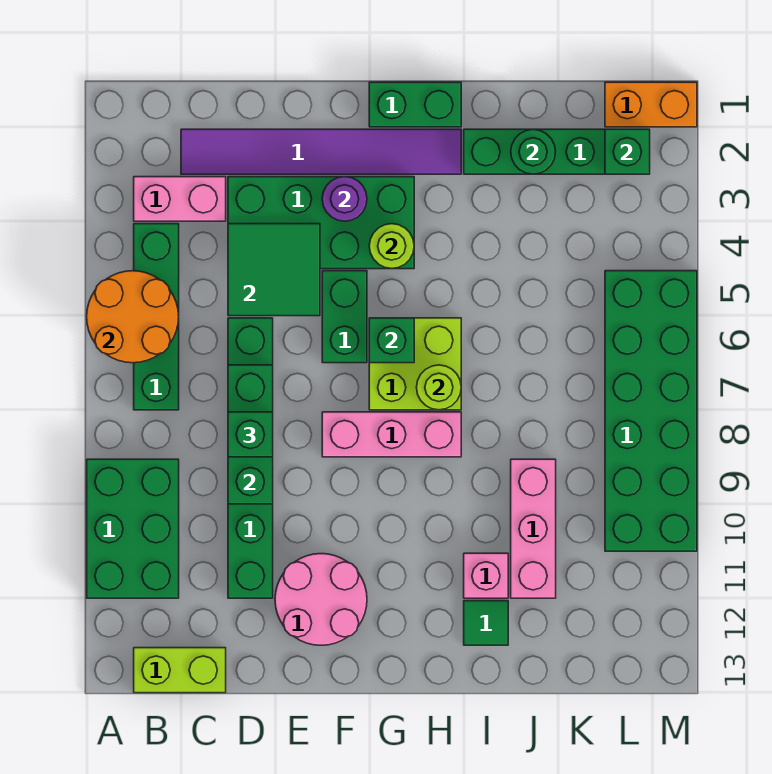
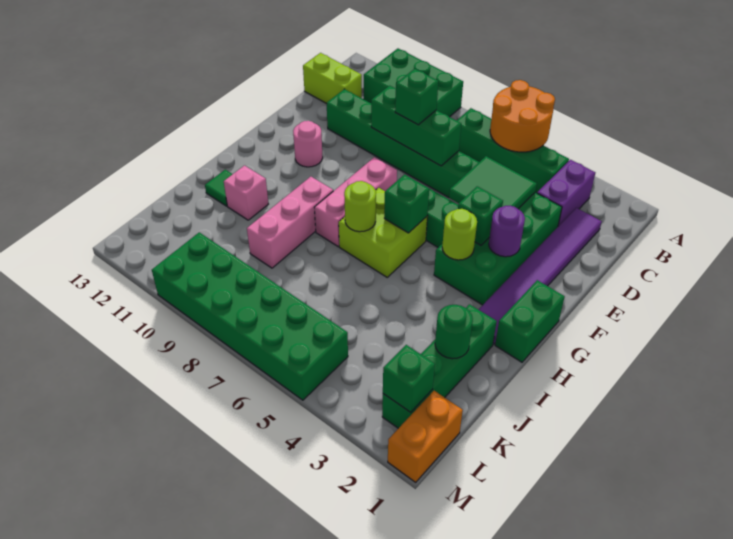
pink brick B3:C3 level 1 -> purple brick B3:C3 level 1
lime brick B13:C13 level 1 -> lime brick C12:C13 level 1
pink round brick E11:F12 level 1 -> pink round brick F11 level 1
none -> green brick F4 level 2
pink brick J9:J11 level 1 -> pink brick H9:J9 level 1

